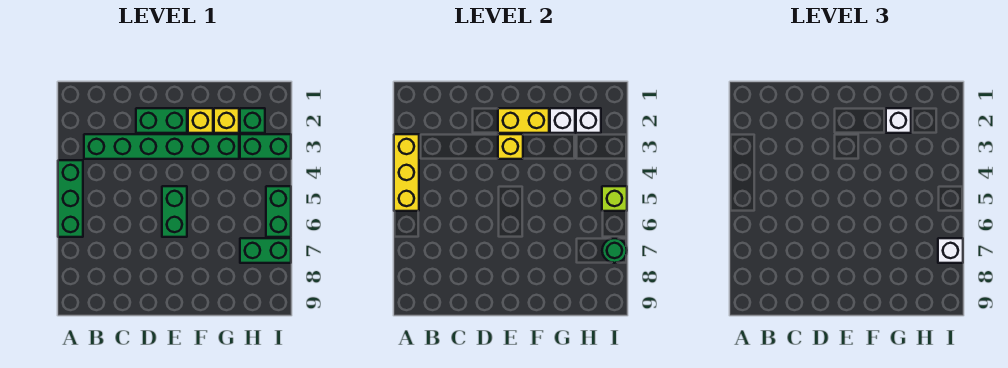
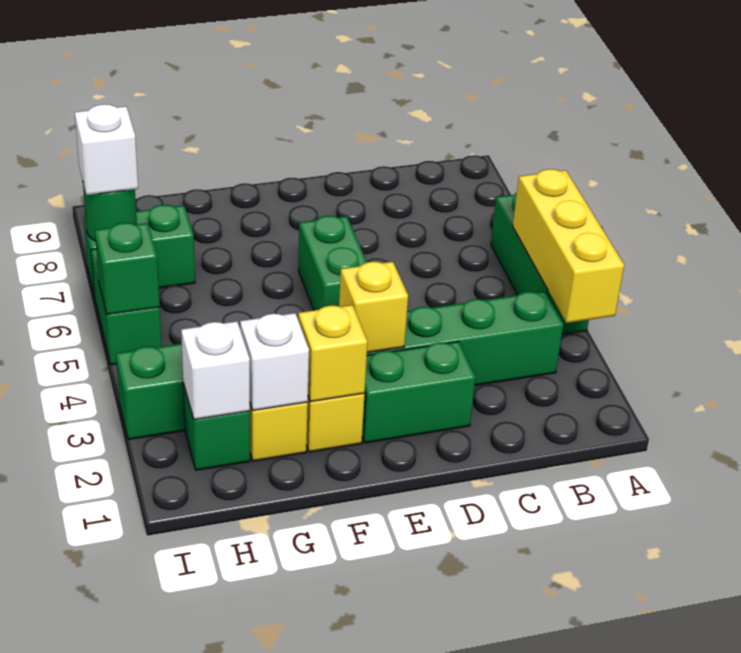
yellow brick E2:F2 level 2 -> yellow brick F2 level 2
white brick G2 level 3 -> none
lime brick I5 level 2 -> green brick I5 level 2

